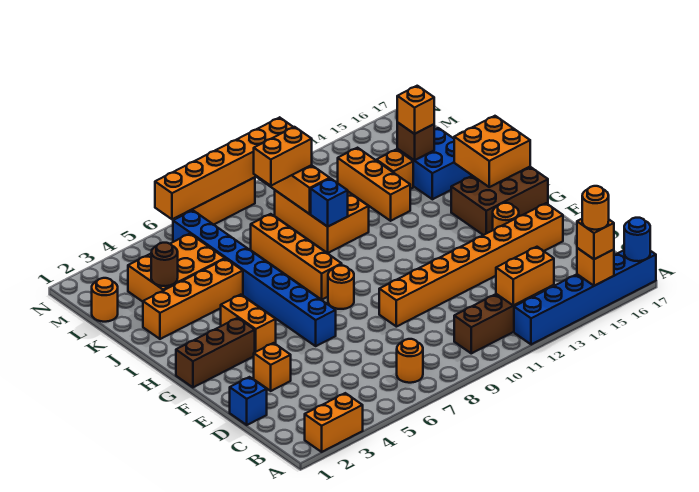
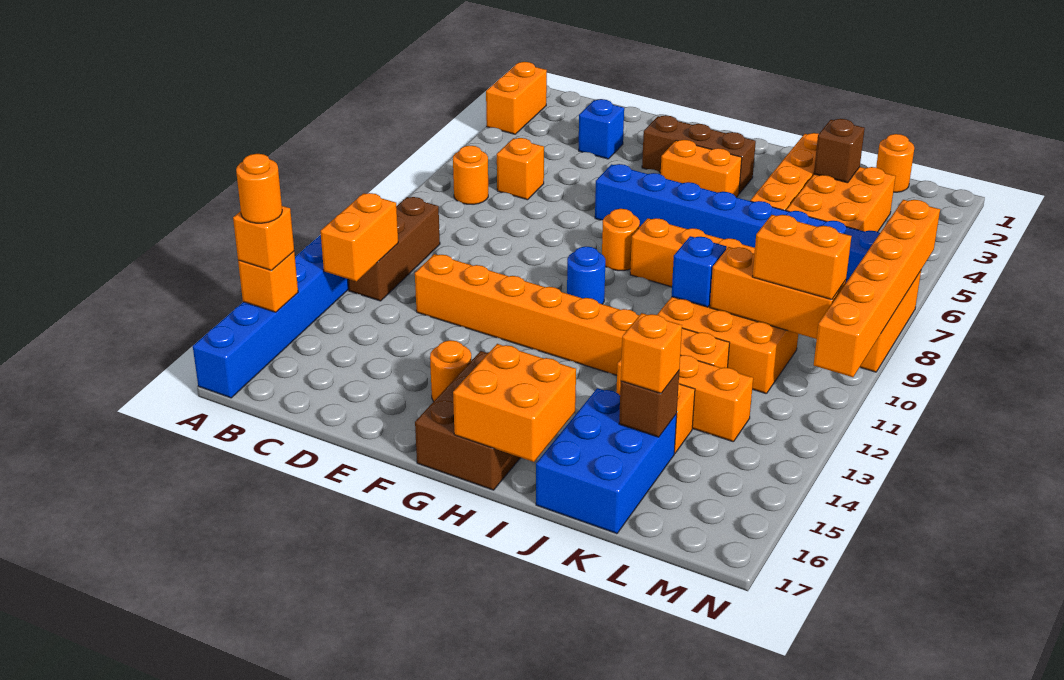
blue round brick A17 level 2 -> blue round brick G10 level 1
blue brick D1 level 1 -> blue brick D3 level 1
orange brick E3 level 1 -> orange brick C6 level 1
orange brick E9:E16 level 1 -> orange brick D12:K12 level 1
brown brick G1:G3 level 1 -> brown brick F3:H3 level 1
blue brick J15:K16 level 1 -> blue brick J15:K17 level 1
brown round brick K3 level 2 -> brown brick K3 level 2
orange brick L9:L10 level 3 -> orange brick L10:M10 level 3

